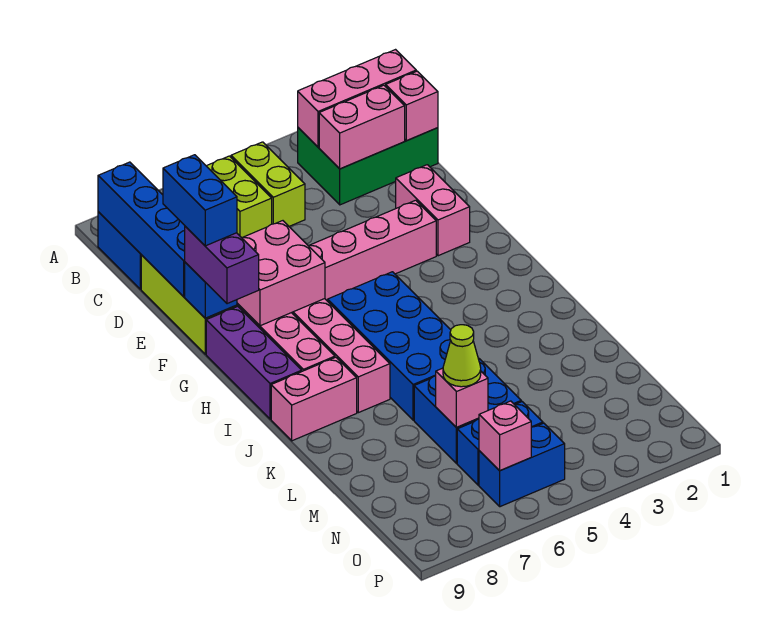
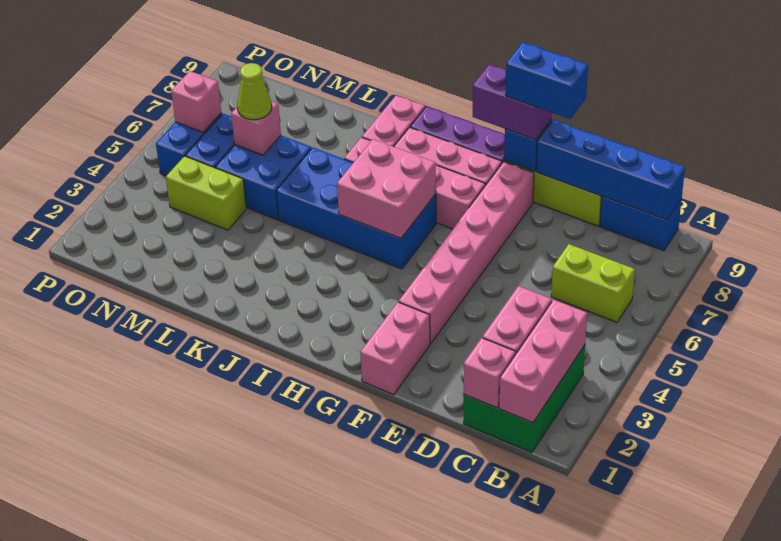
lime brick B5:C5 level 1 -> lime brick M4:N4 level 1
pink brick E2:F2 level 1 -> pink brick F1:F2 level 1
pink brick F7:G8 level 2 -> pink brick H5:I6 level 2

